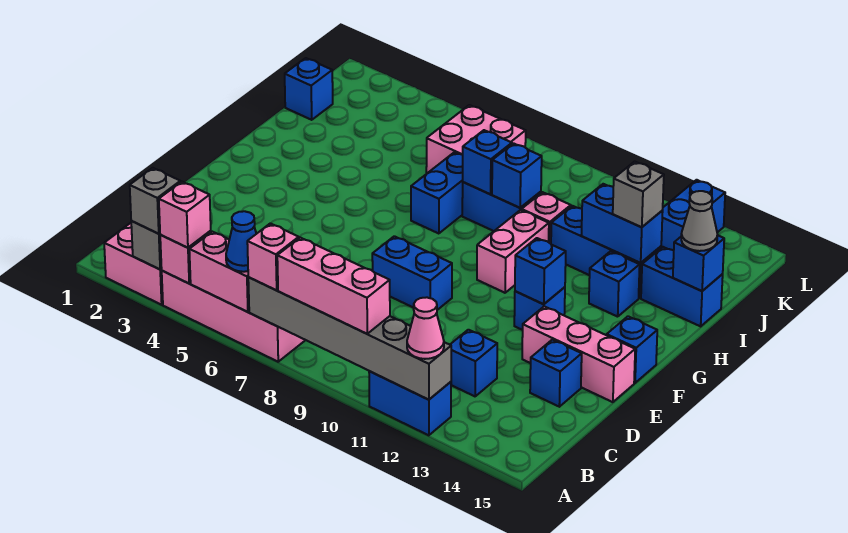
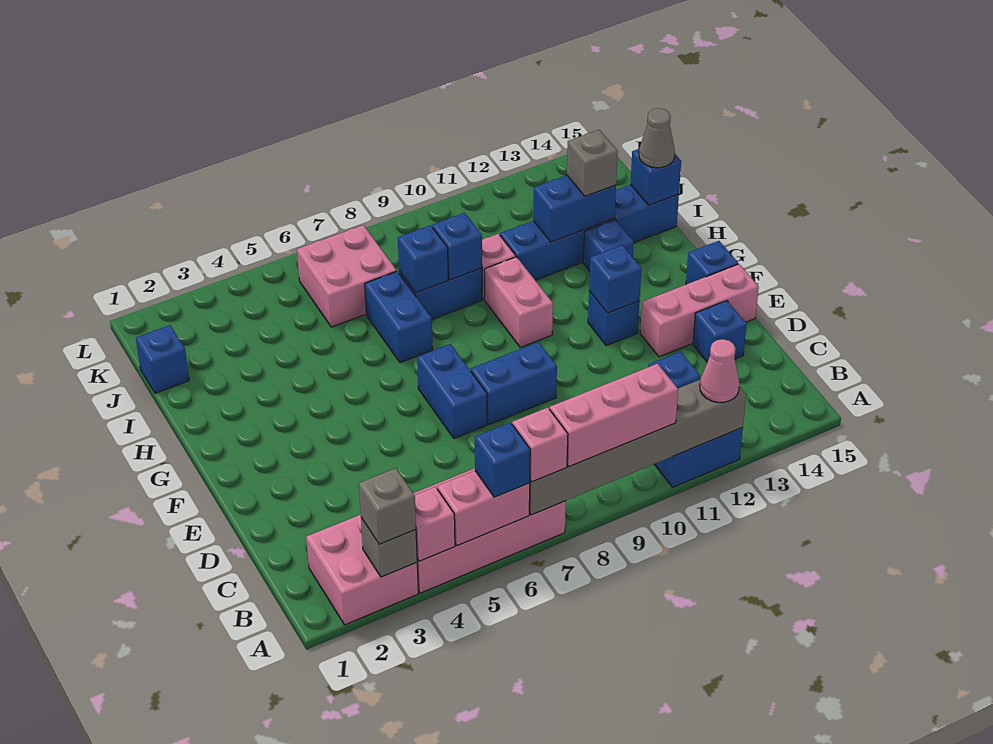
pink brick A4 level 3 -> none
blue cone A6 level 3 -> blue brick A6 level 3
blue brick K13:L13 level 1 -> blue brick E7:F7 level 1

